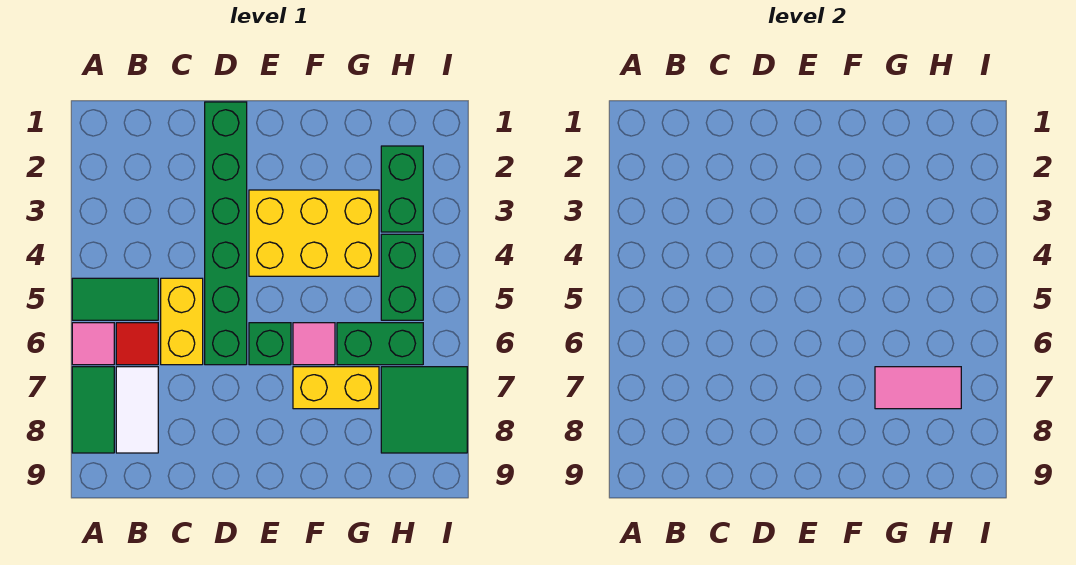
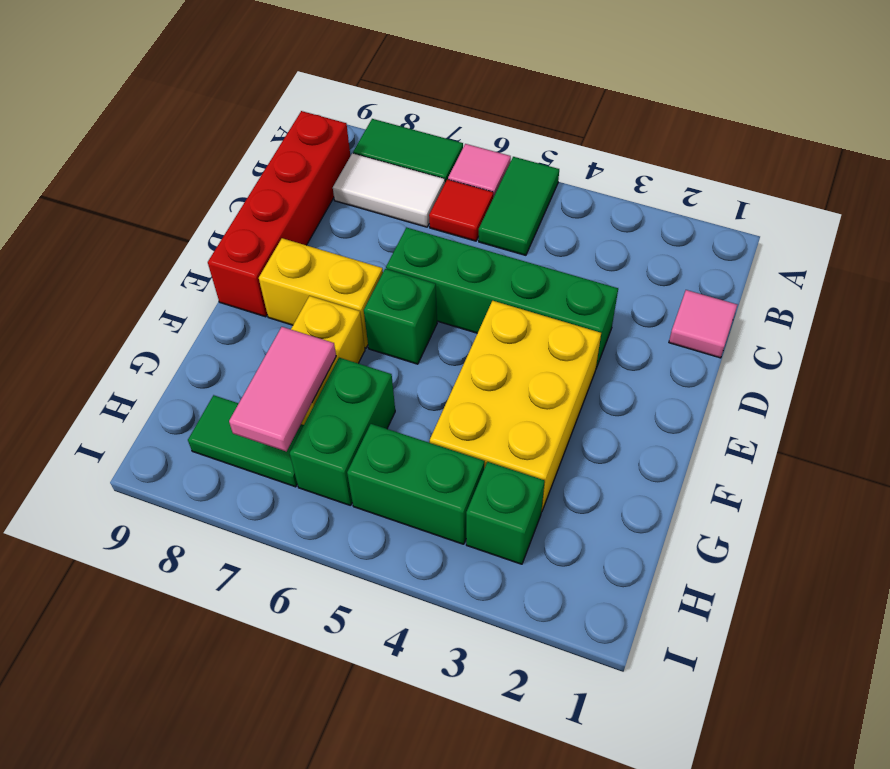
none -> red brick B9:E9 level 1
yellow brick C5:C6 level 1 -> yellow brick E7:E8 level 1
green brick D1:D6 level 1 -> green brick D3:D6 level 1
pink tile F6 level 1 -> pink tile C1 level 1
green brick H2:H3 level 1 -> green brick H3 level 1
green tile H7:I8 level 1 -> green tile H7:H8 level 1

